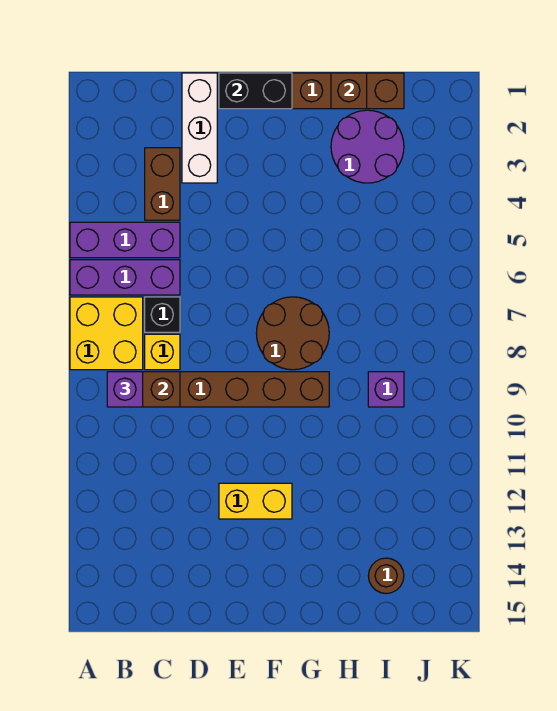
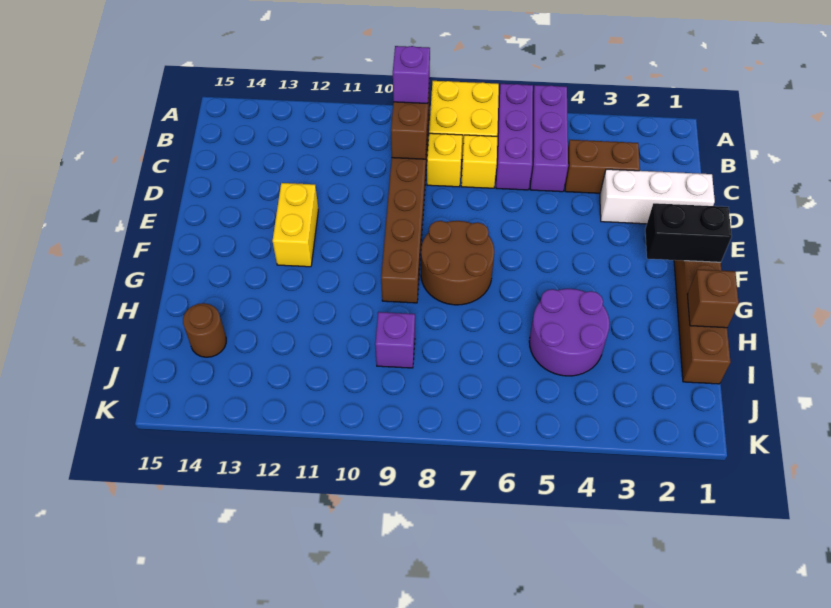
black brick C7 level 1 -> yellow brick C7 level 1
black brick E1:F1 level 2 -> black brick F1:F2 level 2
purple round brick H2:I3 level 1 -> purple round brick H4:I5 level 1

